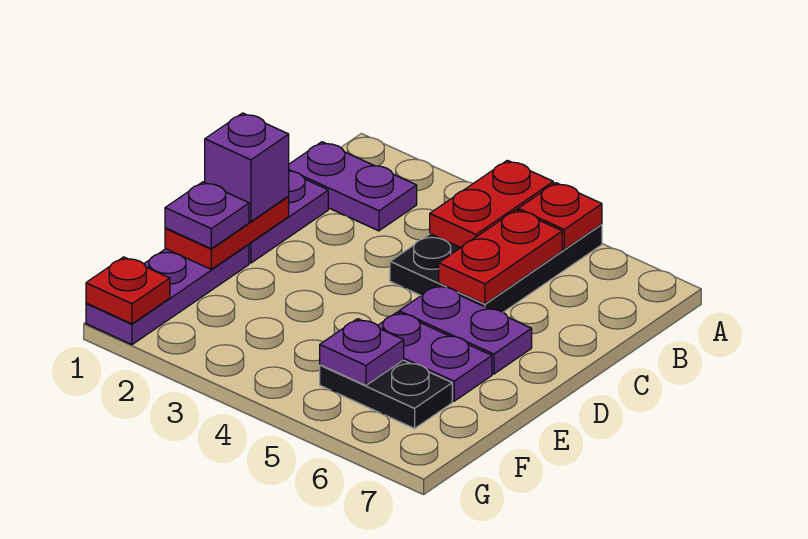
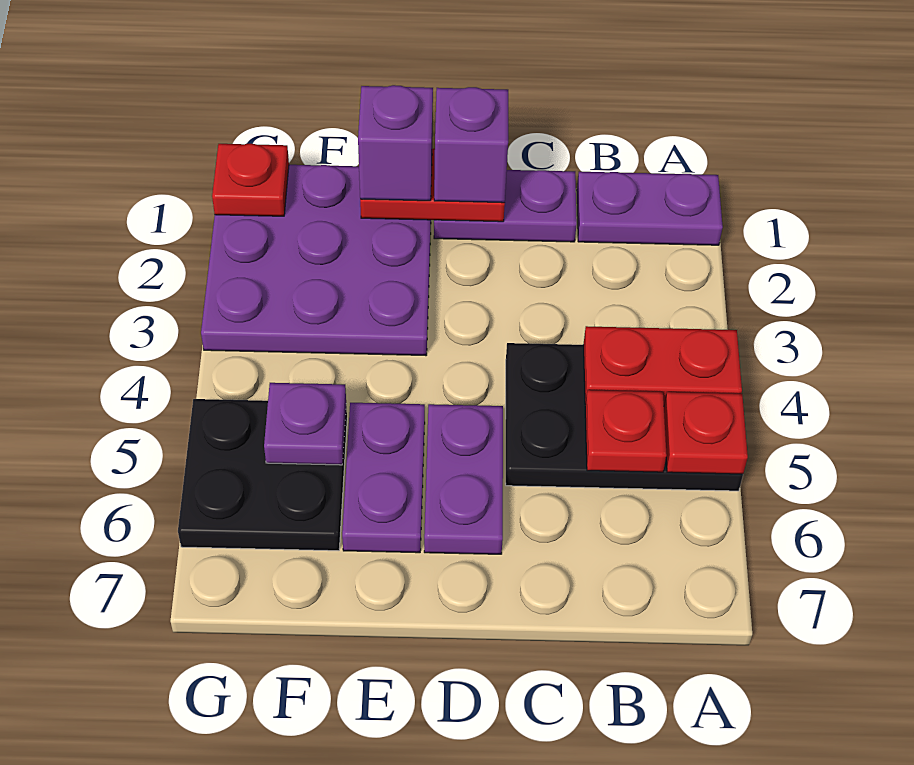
purple plate B1:B2 level 1 -> purple plate A1:B1 level 1
red plate B5:C5 level 2 -> red plate B5 level 2
purple plate E1:G1 level 1 -> purple plate E1:G3 level 1
purple plate E1 level 3 -> purple brick E1 level 3
black plate F5:F6 level 1 -> black plate F5:G6 level 1

